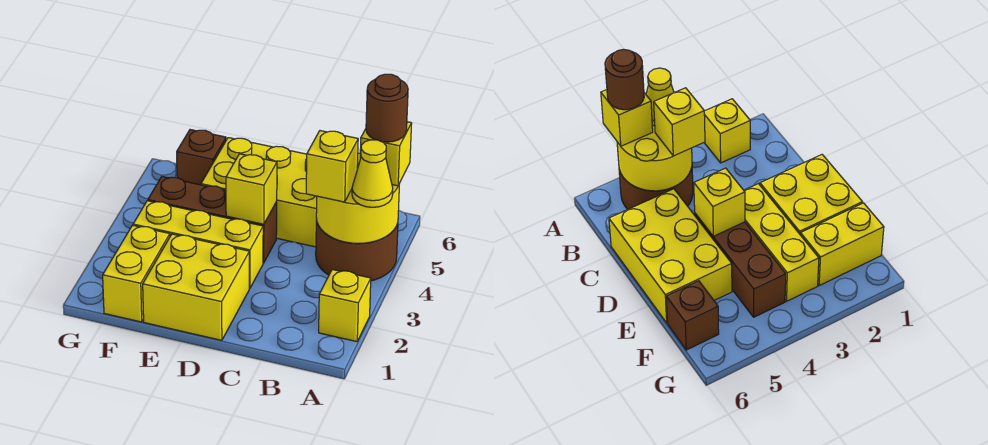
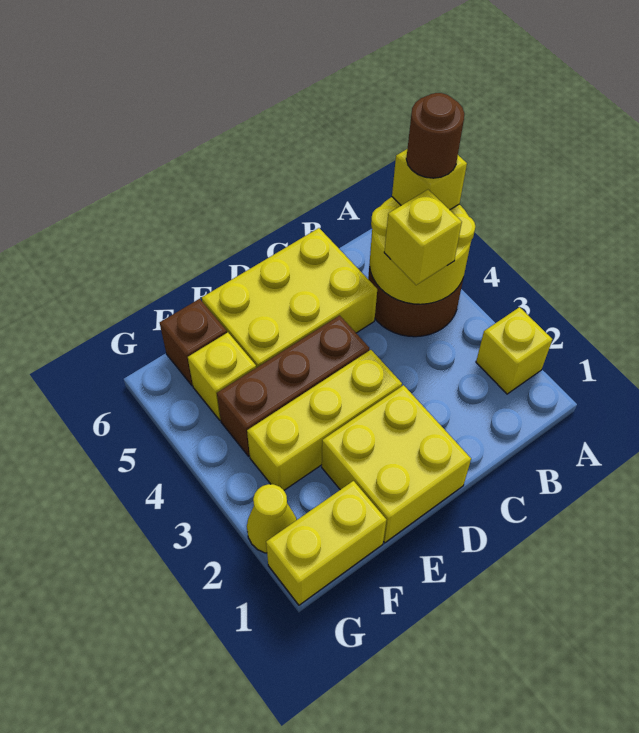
yellow cone A4 level 3 -> yellow cone G2 level 1
yellow brick D4 level 2 -> yellow brick F5 level 1
yellow brick F1:F2 level 1 -> yellow brick F1:G1 level 1

